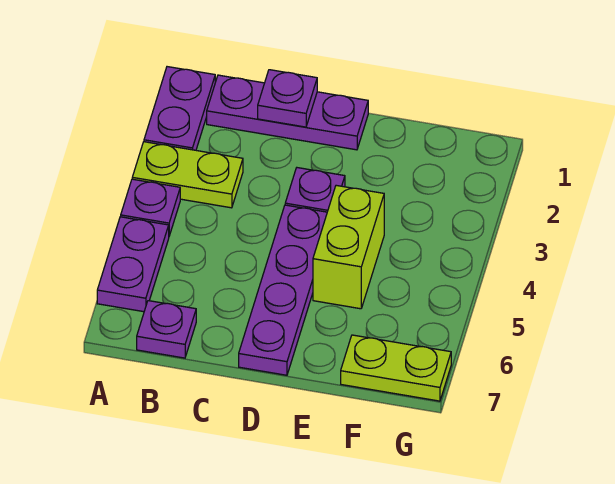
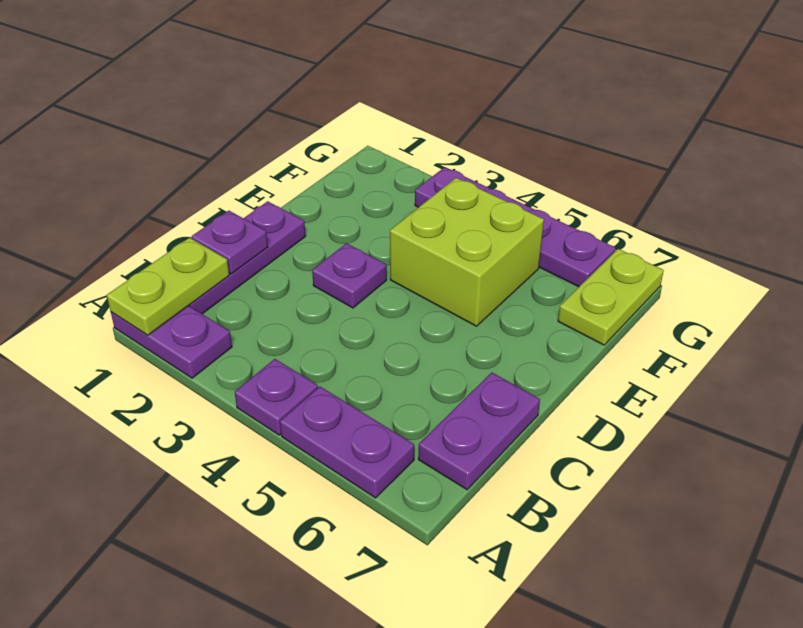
lime plate A3:B3 level 1 -> lime plate A1:B1 level 2
purple plate B7 level 1 -> purple plate B7:C7 level 1
purple plate D4:D7 level 1 -> purple plate G3:G6 level 1
lime brick E4:E5 level 1 -> lime brick E4:F5 level 1

